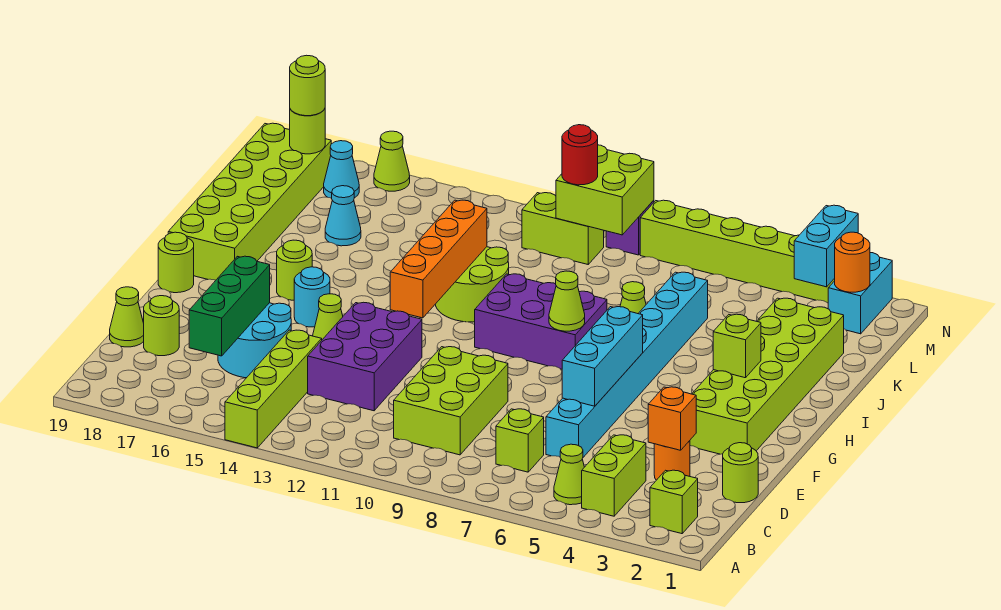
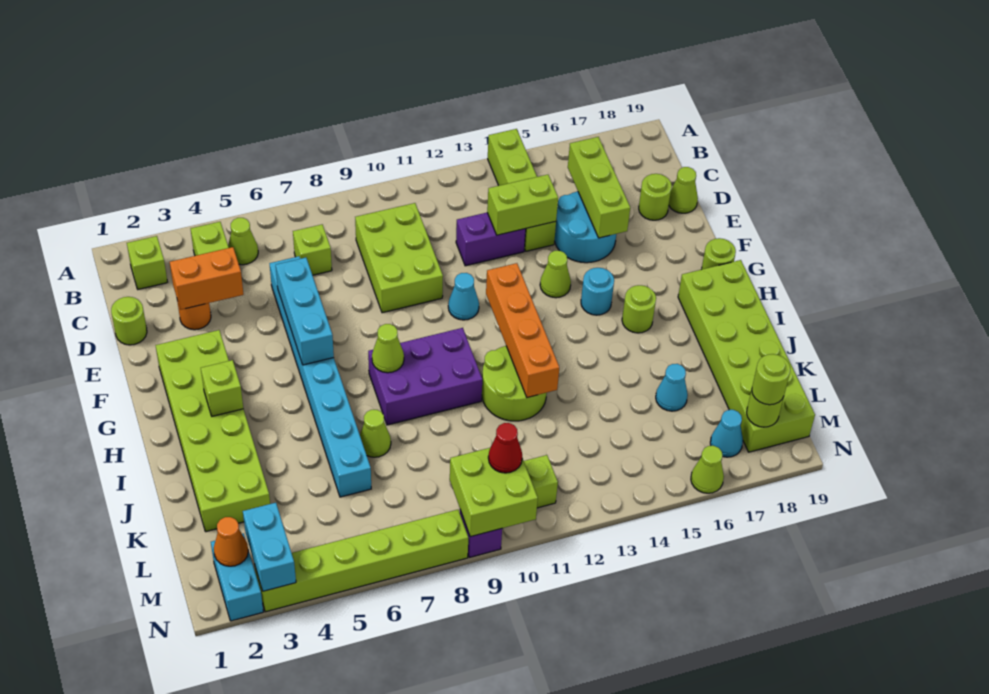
green brick C16:E16 level 2 -> lime brick C16:E16 level 2
orange brick D3 level 2 -> orange brick D3:D4 level 2
purple brick D12:F13 level 1 -> purple brick D12:D13 level 1
none -> lime brick D13:D14 level 2
none -> cyan cone F11 level 1
orange round brick M2 level 2 -> orange cone M2 level 2
red round brick M10 level 3 -> red cone M10 level 3

